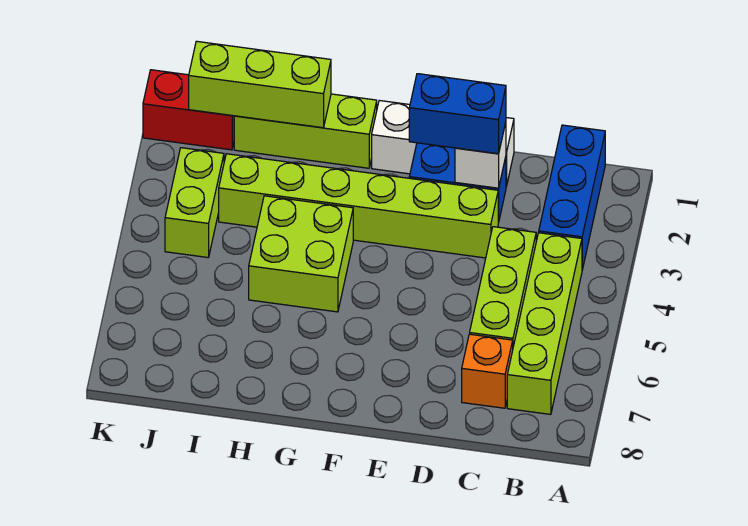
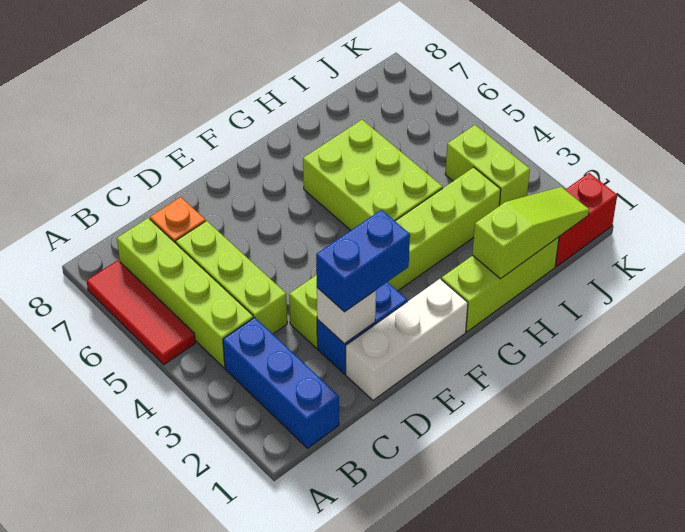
none -> red tile A5:A7 level 1
lime brick G4:H5 level 1 -> lime brick G4:H6 level 1
lime brick H1:J1 level 2 -> lime slope H1:J1 level 2 top H

